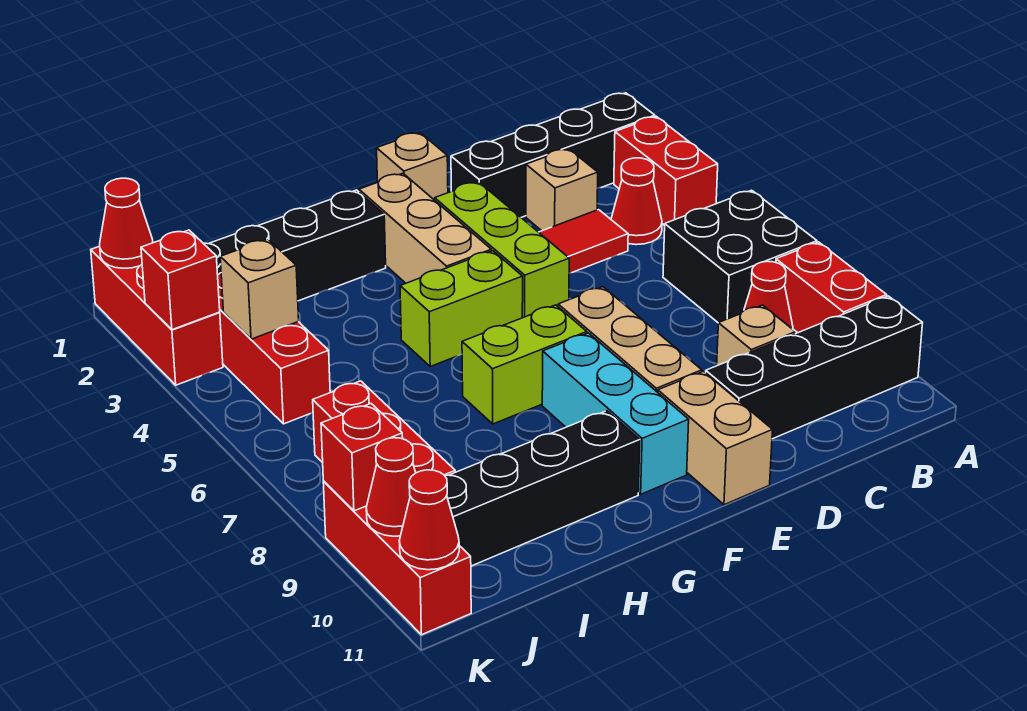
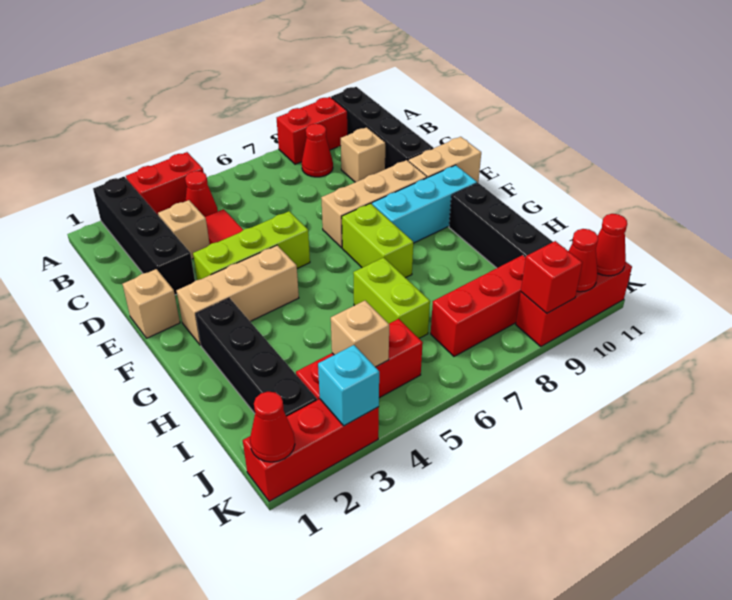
black brick A6:B7 level 1 -> none
lime brick F5:G5 level 1 -> lime brick H6:I6 level 1
red brick K3 level 2 -> cyan brick K3 level 2

